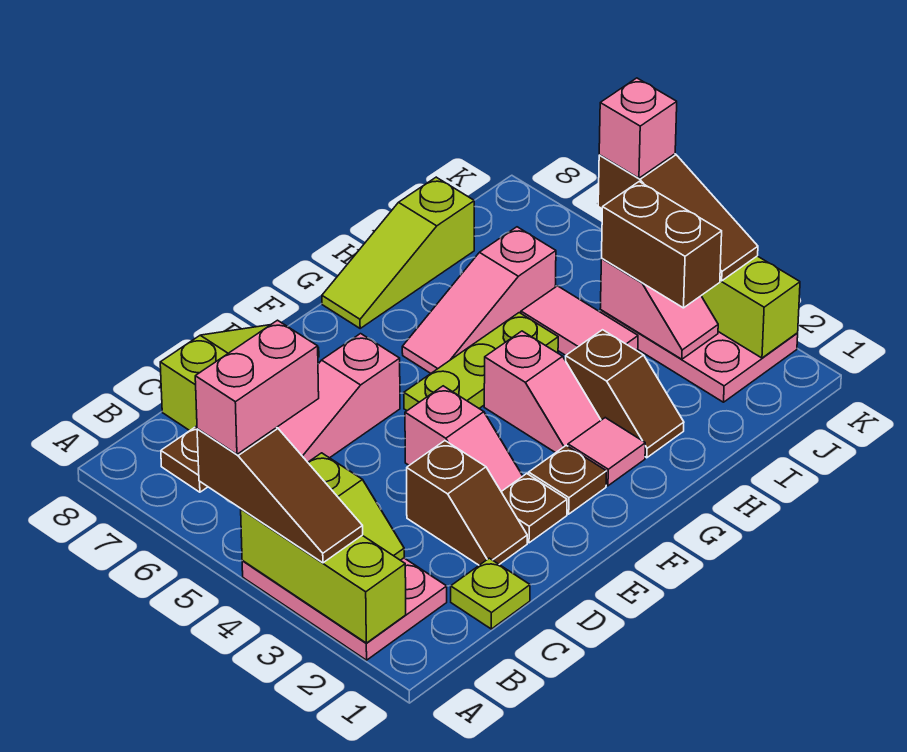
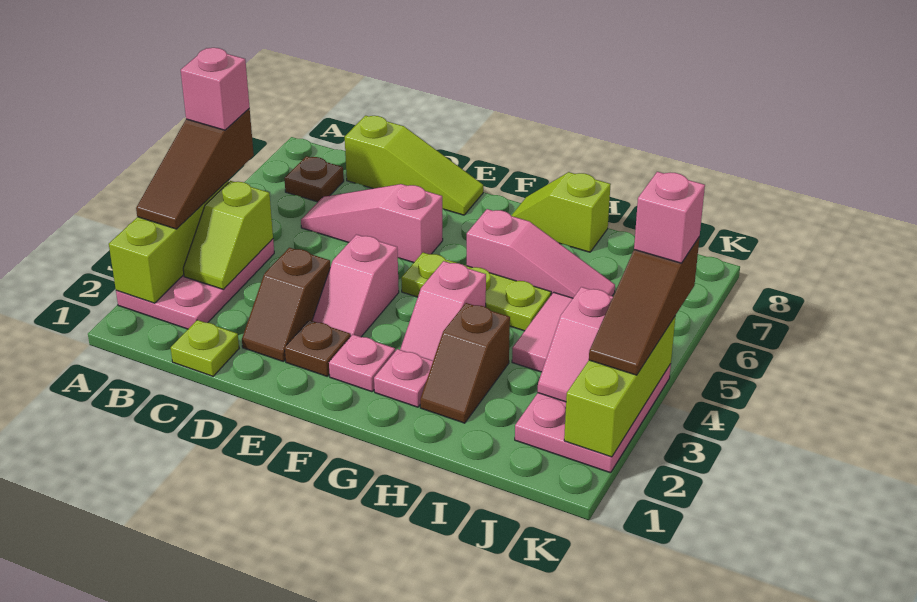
pink brick A5:B5 level 4 -> pink brick A5 level 4
brown plate F2 level 1 -> pink plate F2 level 1
pink tile G2 level 1 -> pink plate G2 level 1
pink slope G6:I6 level 1 top I -> pink slope G6:I6 level 1 top G
lime slope G8:I8 level 1 top I -> lime slope G8:H8 level 1 top H
brown brick J3:J4 level 3 -> none

